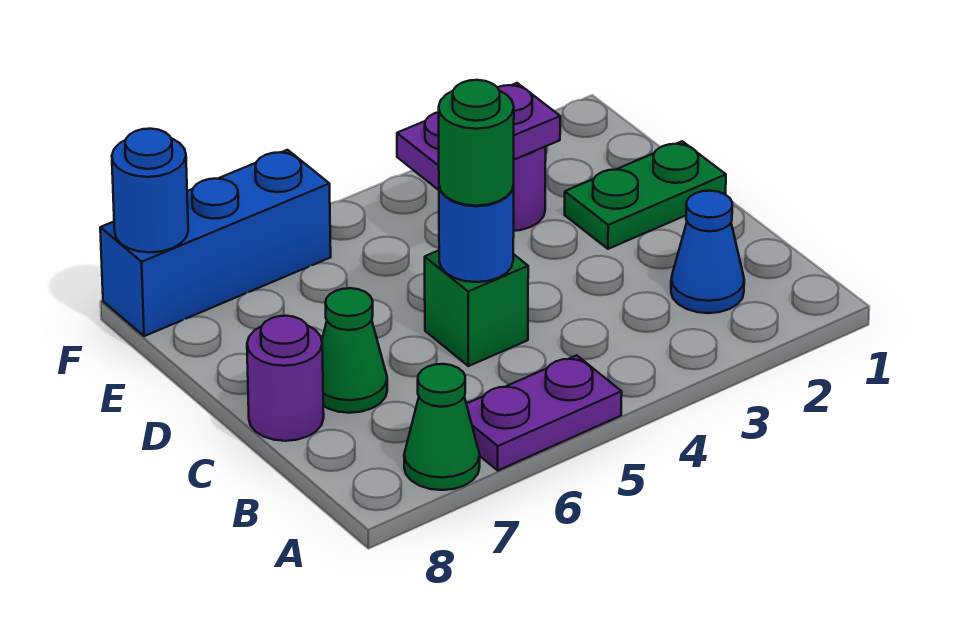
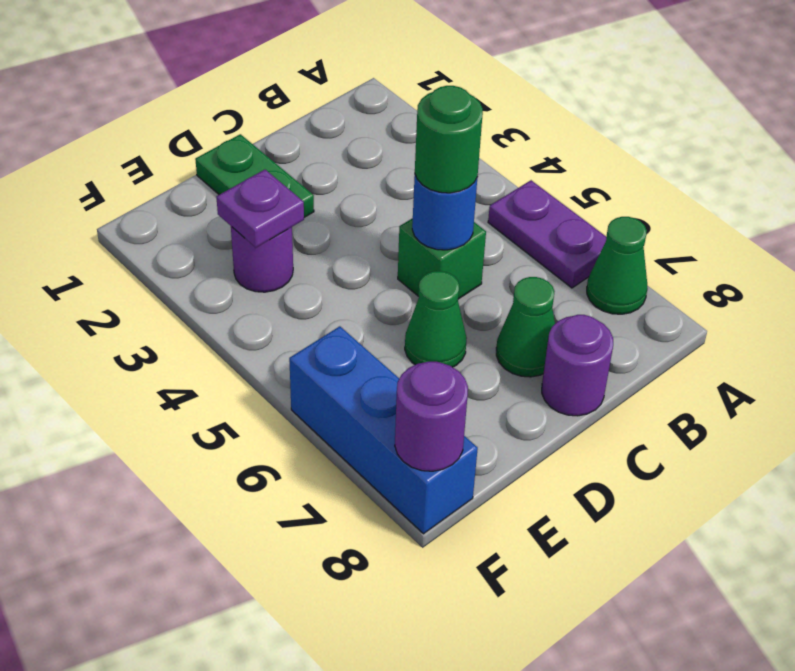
blue cone B2 level 1 -> none
none -> green cone D6 level 1
purple plate E3:E4 level 2 -> purple plate E3 level 2
blue round brick F8 level 2 -> purple round brick F8 level 2

